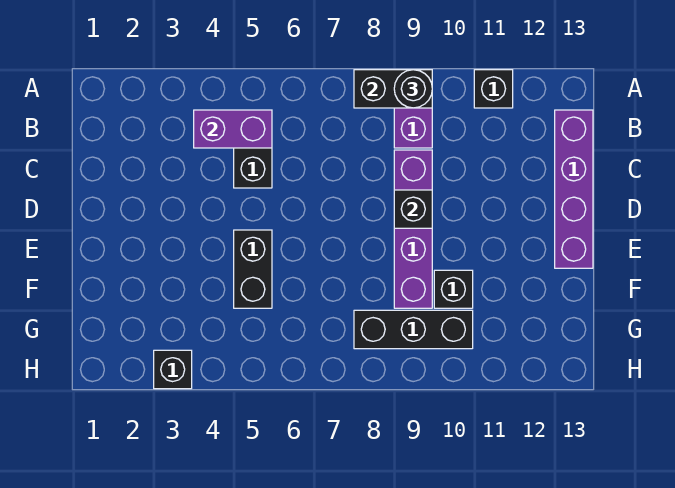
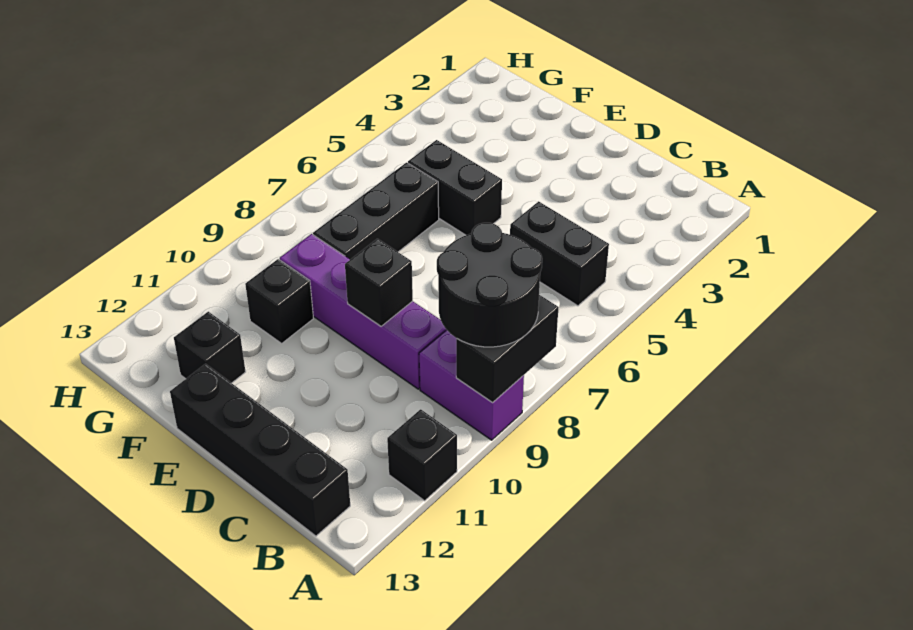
black round brick A9 level 3 -> black round brick A8:B9 level 3
purple brick B4:B5 level 2 -> none
purple brick B13:E13 level 1 -> black brick B13:E13 level 1
black brick G8:G10 level 1 -> black brick F6:F8 level 1
black brick H3 level 1 -> black brick F12 level 1

